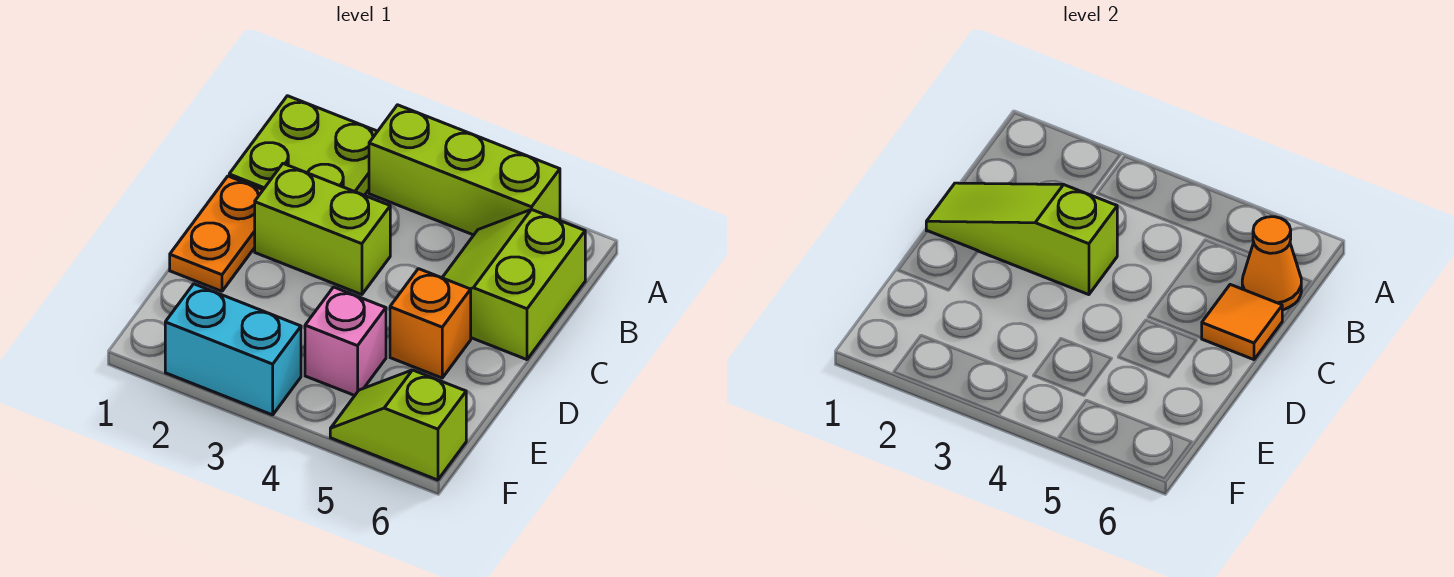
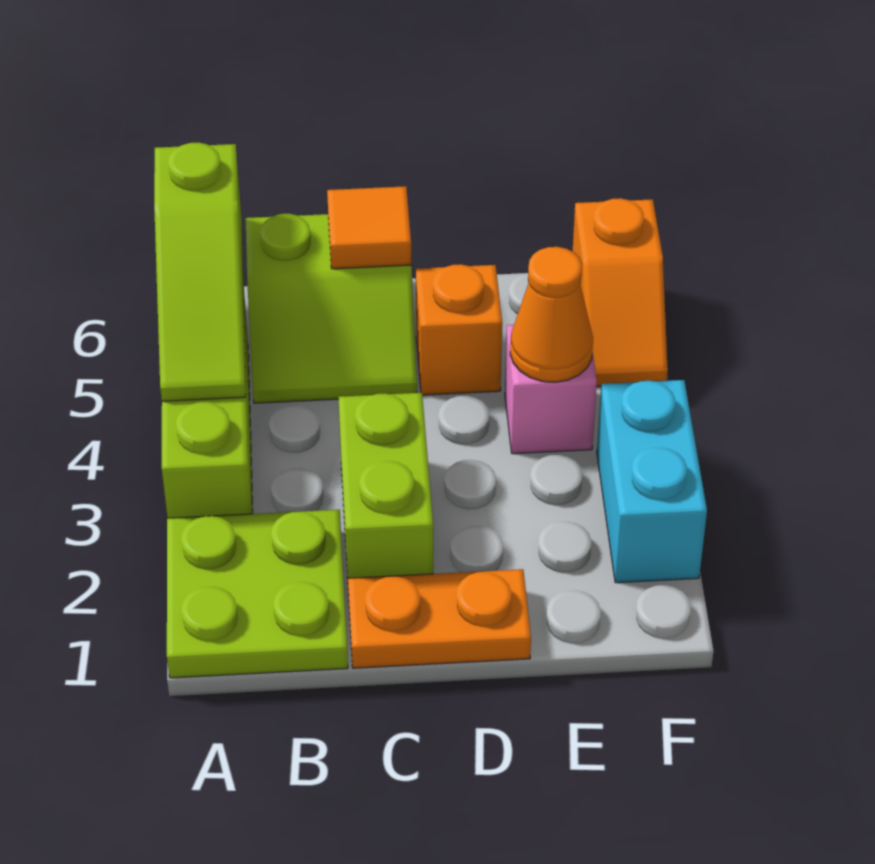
orange cone B6 level 2 -> orange cone E4 level 2
lime slope C1:C3 level 2 top 3 -> lime slope A4:A6 level 2 top 6
lime slope F5:F6 level 1 top 6 -> orange slope F5:F6 level 1 top 6

